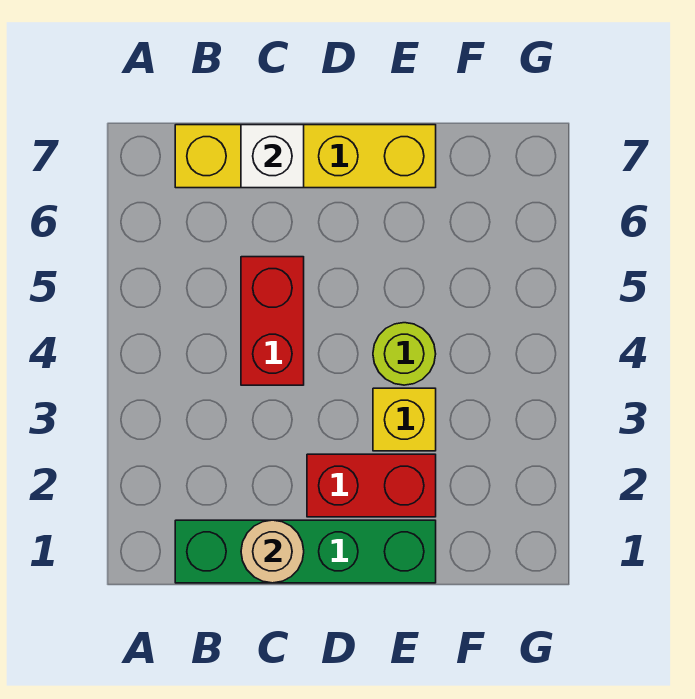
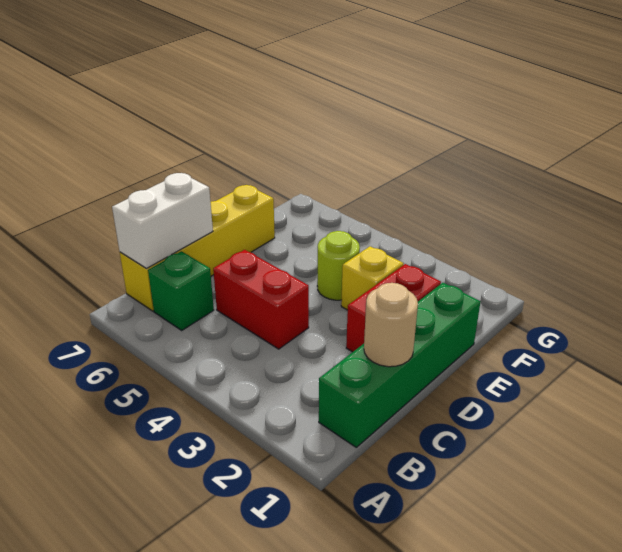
none -> green brick B6 level 1
white brick C7 level 2 -> white brick B7:C7 level 2

